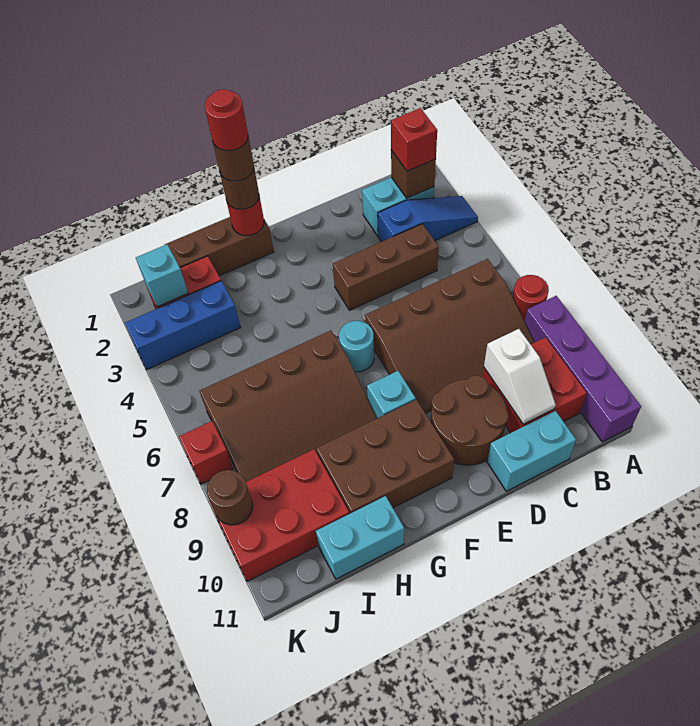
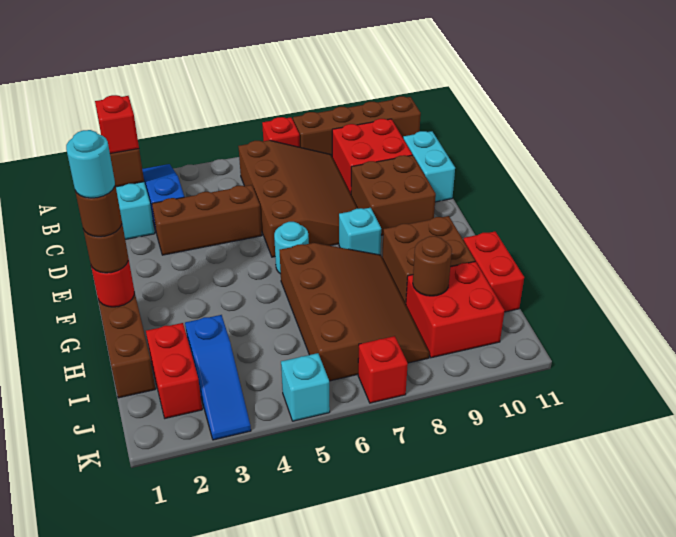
red round brick A7 level 1 -> red brick A7 level 1
purple brick A8:A11 level 1 -> brown brick A8:A11 level 1
brown brick C4:E4 level 1 -> brown brick D3:D5 level 1
white slope C9:C10 level 2 top 9 -> none
brown round brick D9:E10 level 1 -> brown brick D9:E10 level 1
brown brick F9:H10 level 1 -> brown brick G9:H10 level 1
red round brick G1 level 5 -> cyan round brick G1 level 5
cyan brick H11:I11 level 1 -> red brick H11:I11 level 1
blue brick I3:K3 level 1 -> blue slope I3:K3 level 1 top I
red brick I9:K10 level 1 -> red brick I9:J10 level 1
cyan brick J2 level 2 -> cyan brick K5 level 1
brown round brick K9 level 2 -> brown round brick I9 level 2

